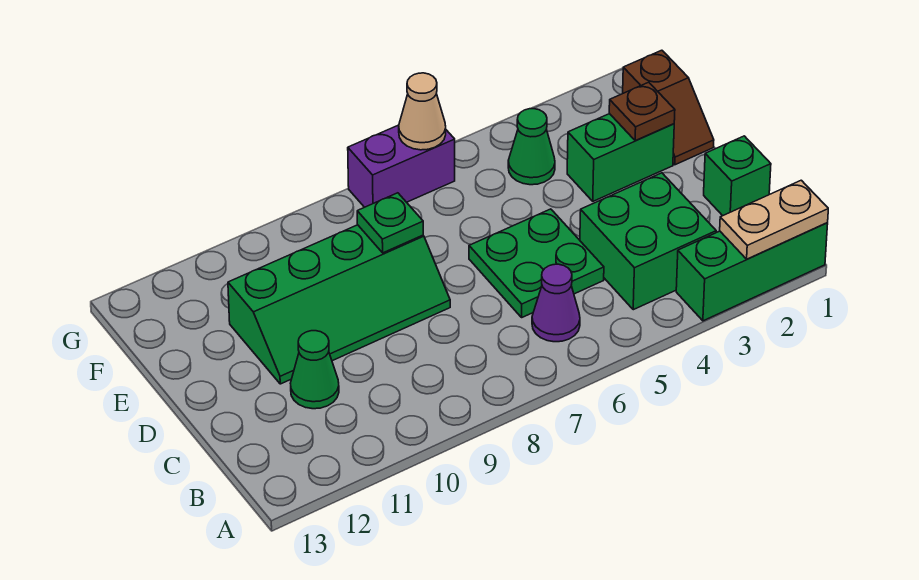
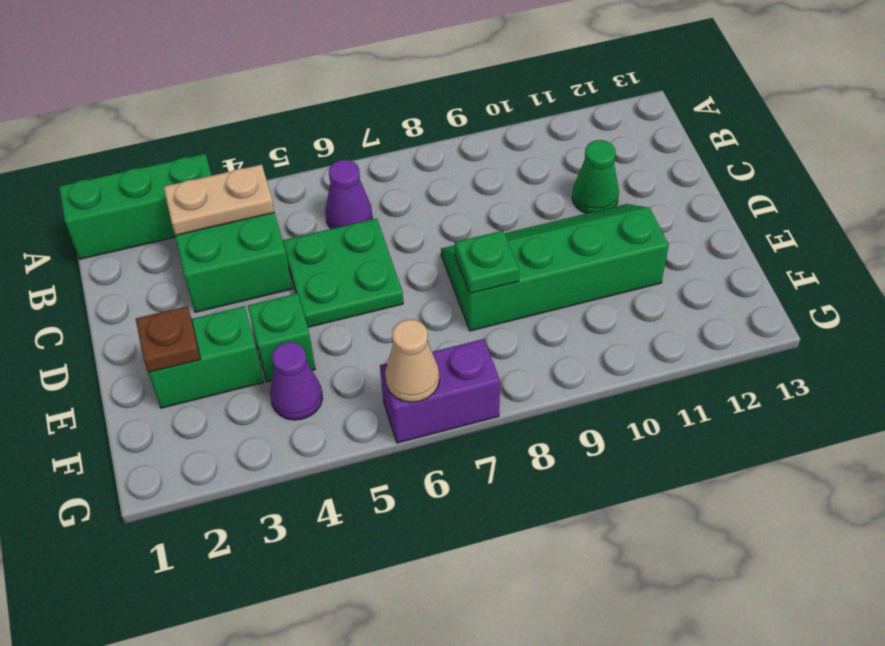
tan plate A1:A2 level 2 -> tan plate B3:B4 level 2
green brick C1 level 1 -> green brick E4 level 1
brown slope E1:F1 level 1 top F -> none
green cone F4 level 1 -> purple cone F4 level 1

